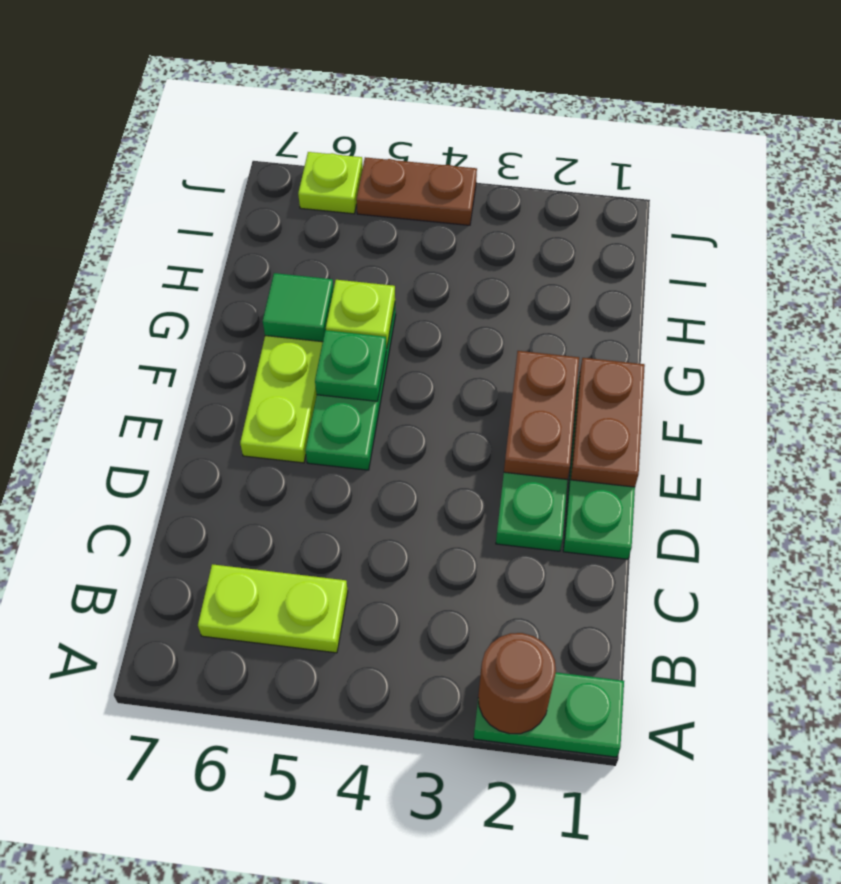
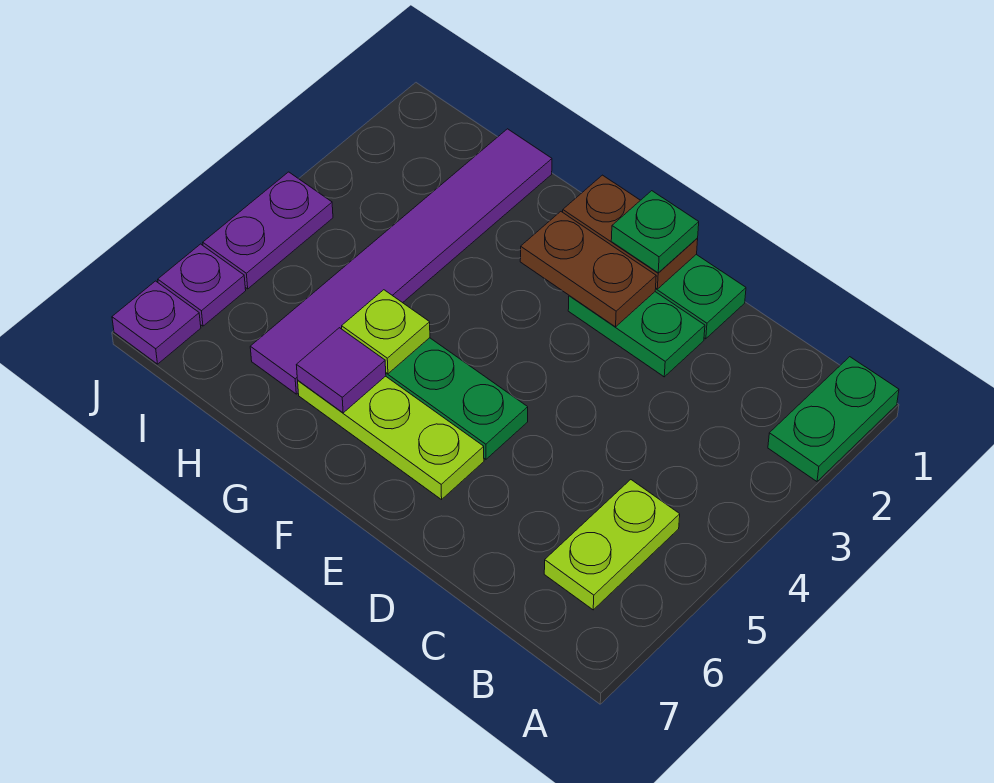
brown round brick A2 level 2 -> none
green plate F5 level 2 -> green plate E1 level 3
green tile G6 level 2 -> purple tile G6 level 2
none -> purple tile H1:H6 level 1
brown plate J4:J5 level 1 -> purple plate J4:J5 level 1
lime plate J6 level 1 -> purple plate J6 level 1
none -> purple plate J7 level 1

